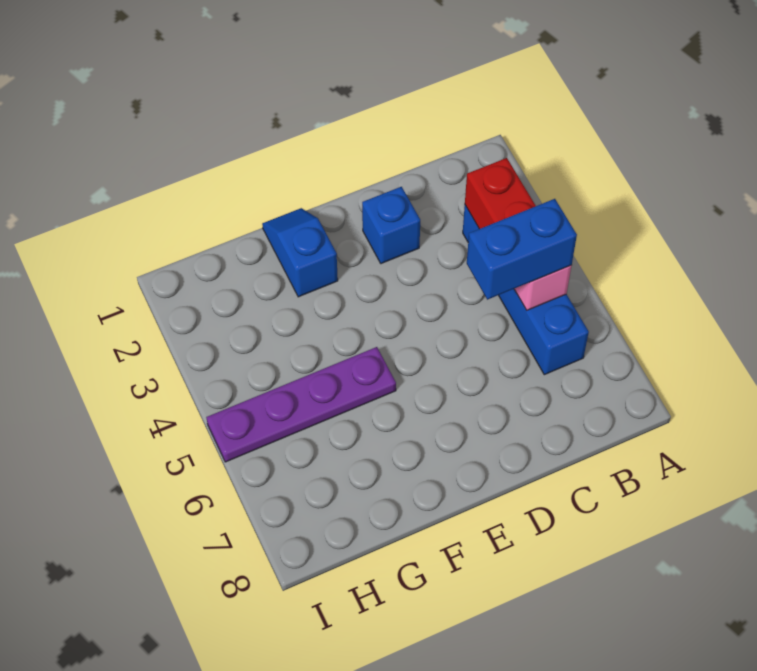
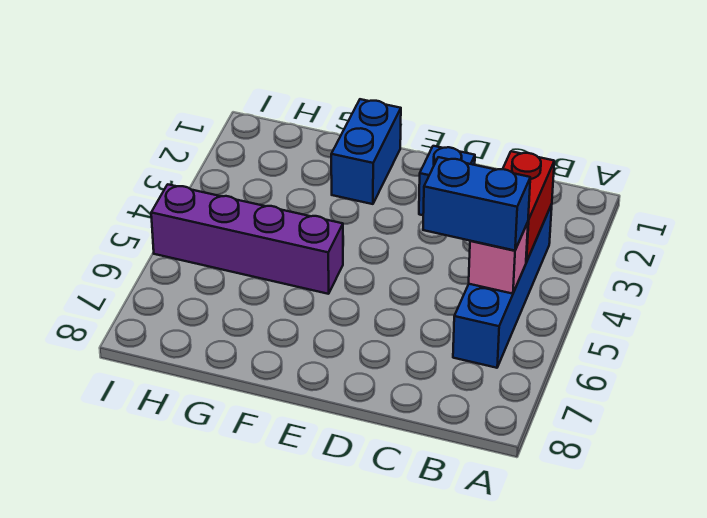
blue slope F1:F2 level 1 top 2 -> blue brick F1:F2 level 1
purple plate F5:I5 level 1 -> purple brick F5:I5 level 1

